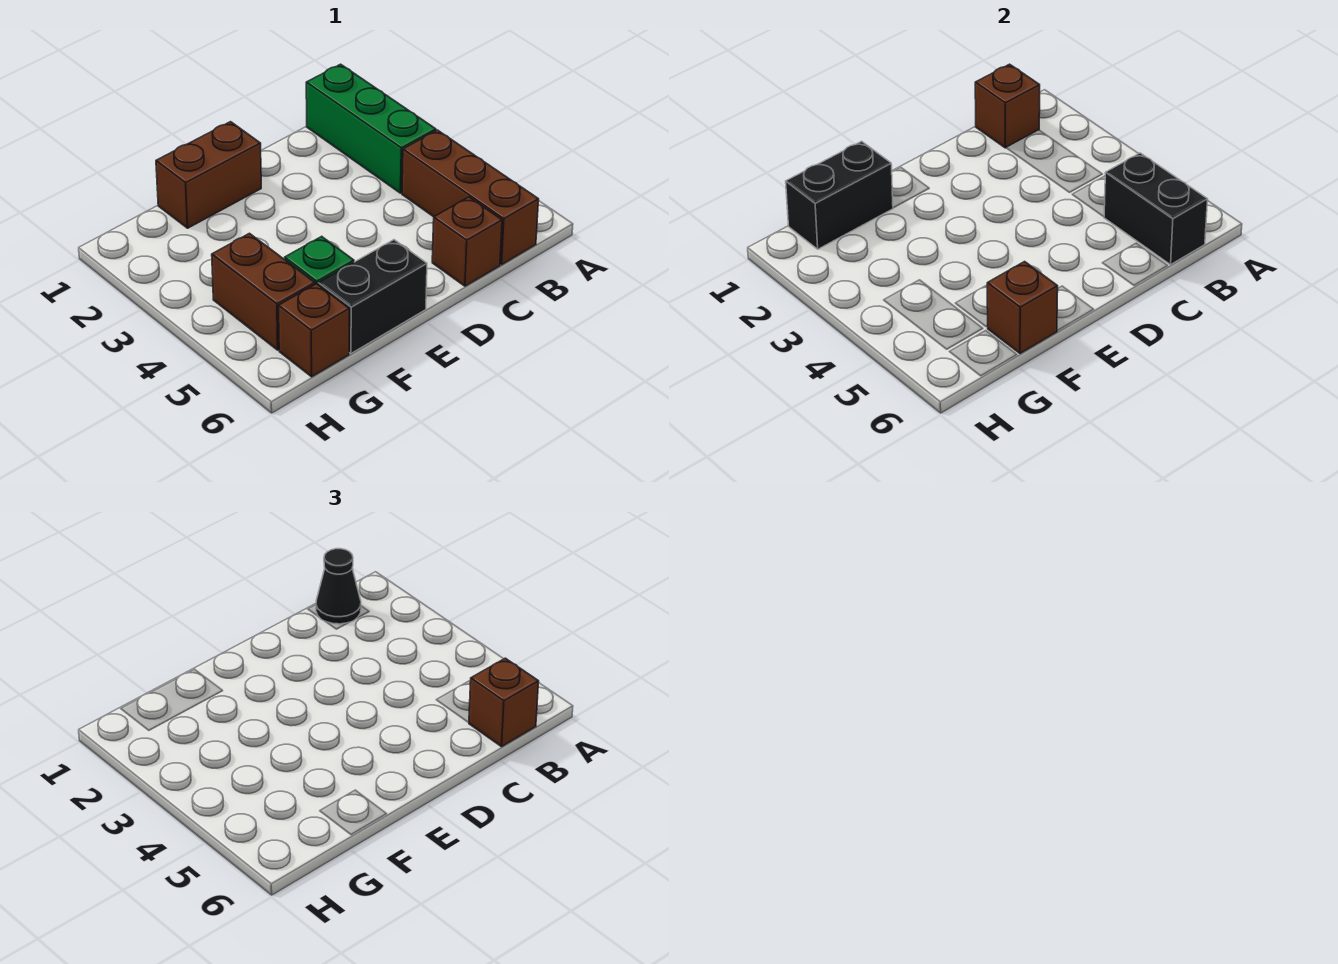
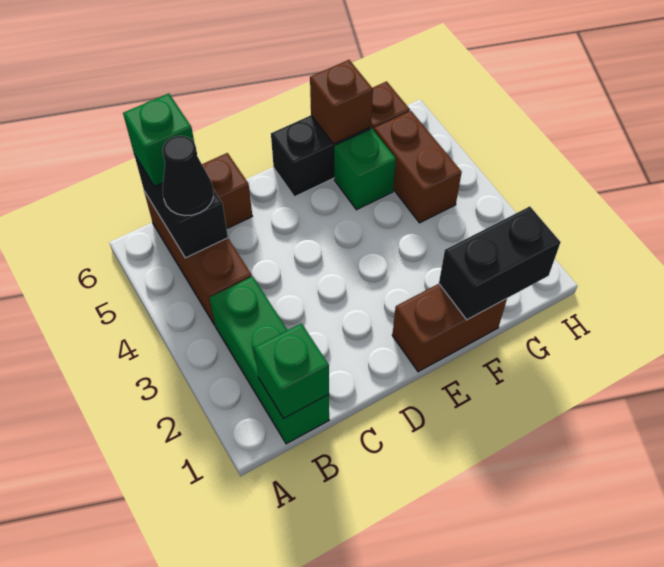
brown brick B1 level 2 -> green brick B1 level 2
black cone B1 level 3 -> black cone B5 level 3
brown brick B6 level 3 -> green brick B6 level 3

